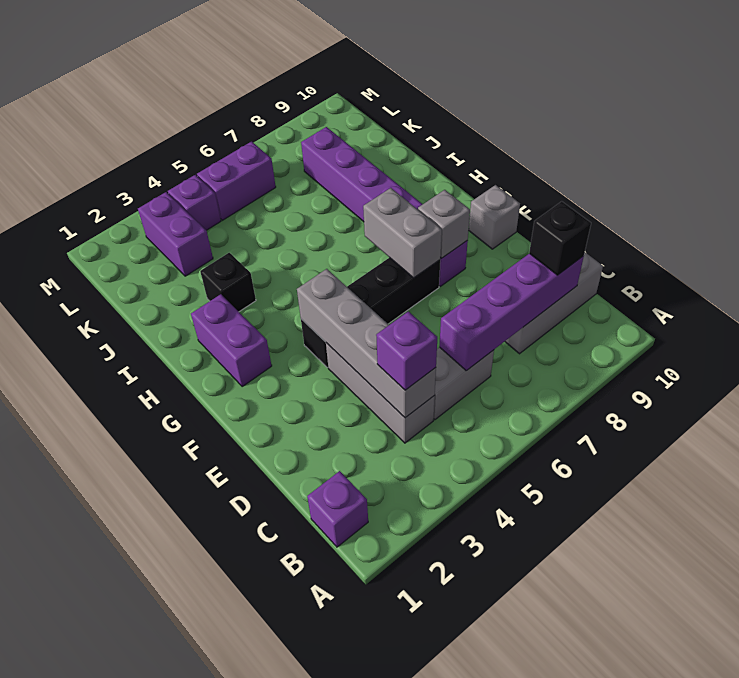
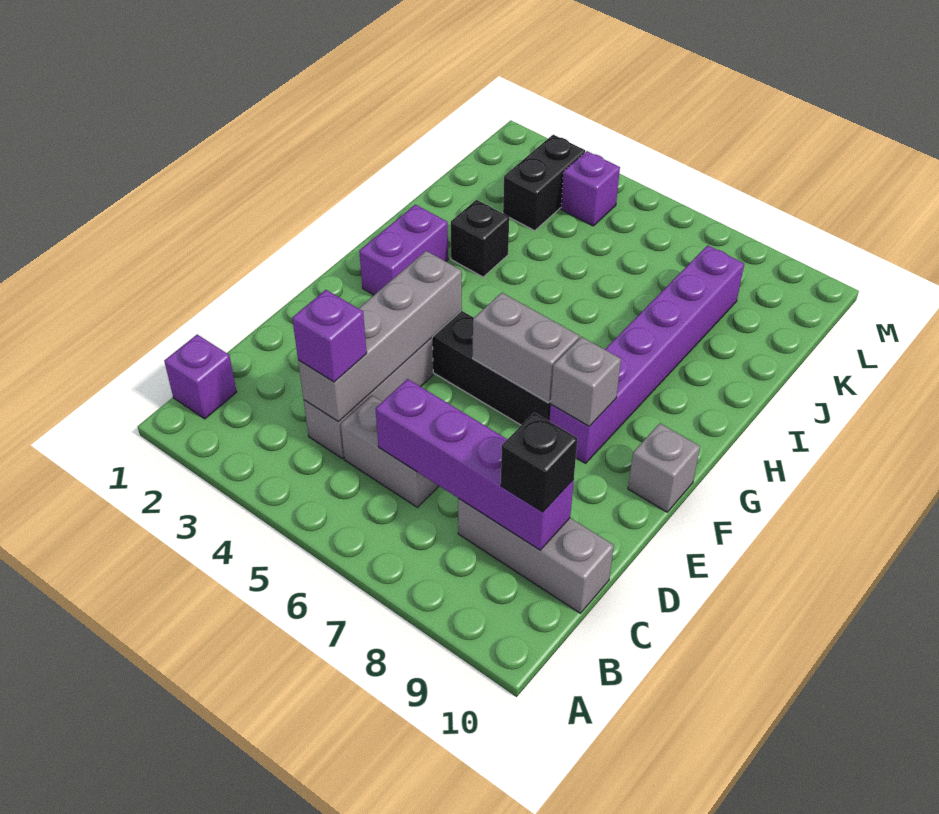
grey brick F7:G7 level 2 -> grey brick F6:F7 level 2
purple brick K3:L3 level 1 -> black brick K3:L3 level 1
purple brick L5:L6 level 1 -> none

